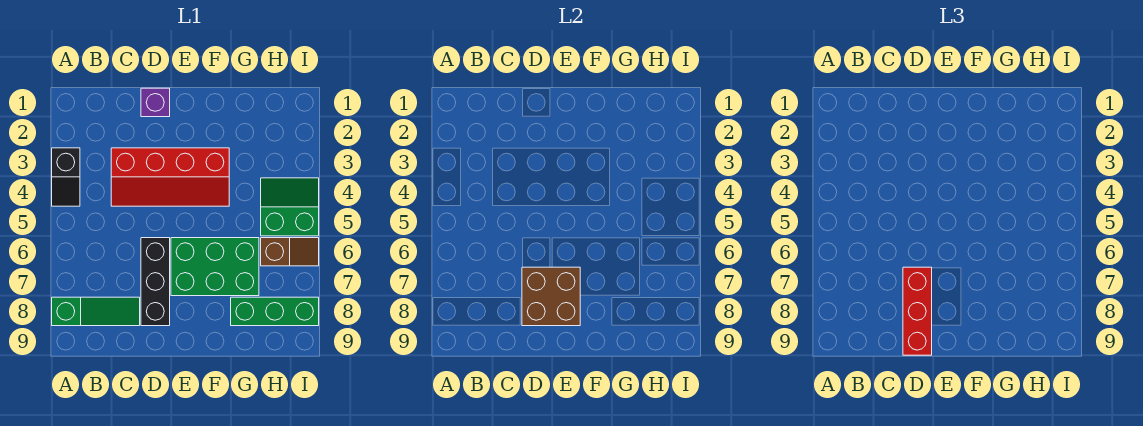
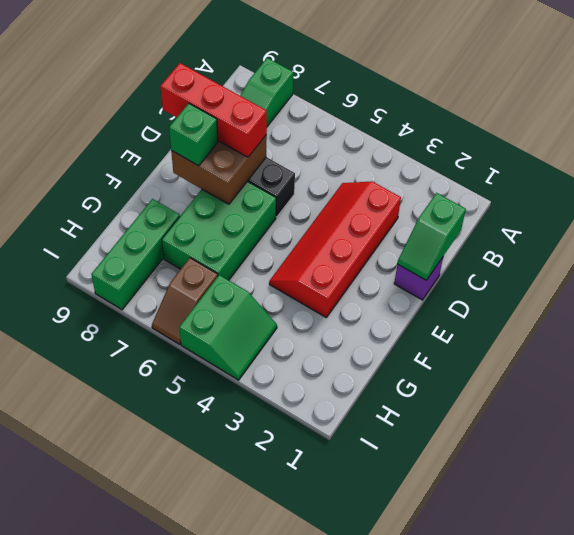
black slope A3:A4 level 1 top 3 -> none
none -> green slope C1:D1 level 2 top C
none -> green brick E8 level 3

